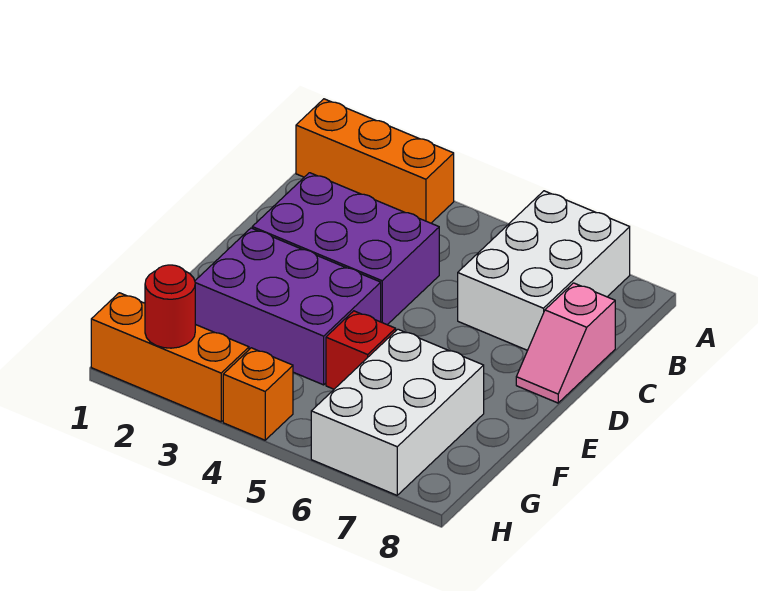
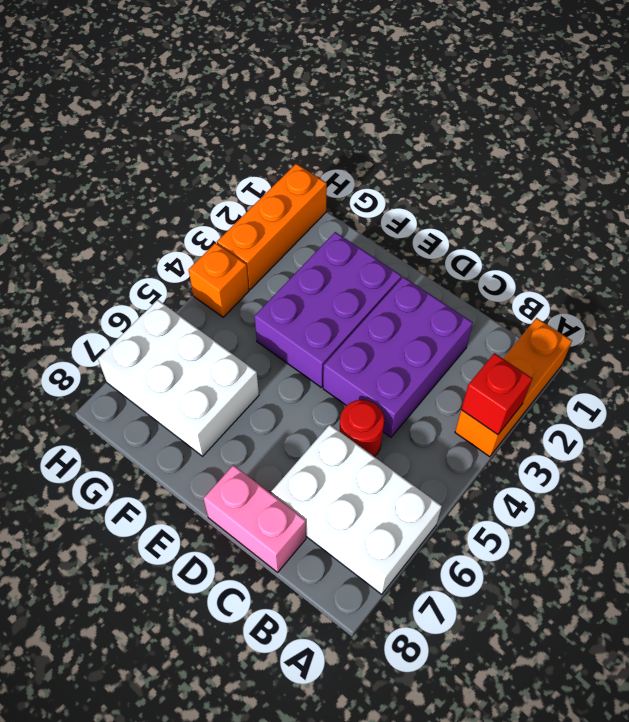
pink slope C8:D8 level 1 top C -> pink brick C8:D8 level 1
red brick F5 level 1 -> red brick A3 level 2
red round brick H2 level 2 -> red round brick C5 level 1

